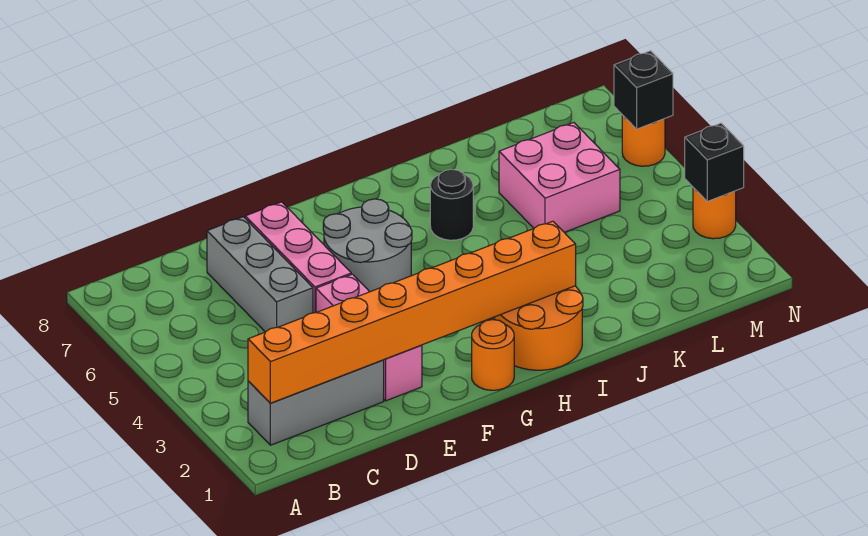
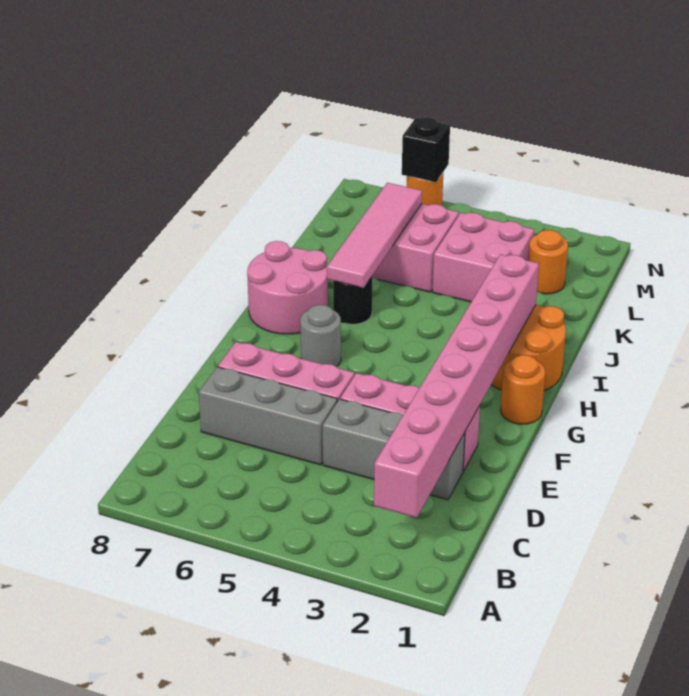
grey brick B2:D2 level 1 -> grey brick D2:D4 level 1
orange brick B2:I2 level 2 -> pink brick B2:I2 level 2
grey round brick F5:G6 level 1 -> grey round brick G6 level 1
none -> pink round brick H7:I8 level 1
none -> pink tile I6:L6 level 2
none -> pink brick K3:L4 level 1
orange round brick N3 level 1 -> orange round brick L2 level 1
black brick N3 level 2 -> none

